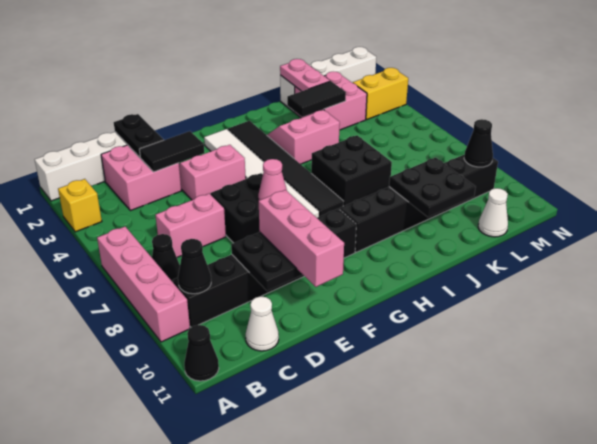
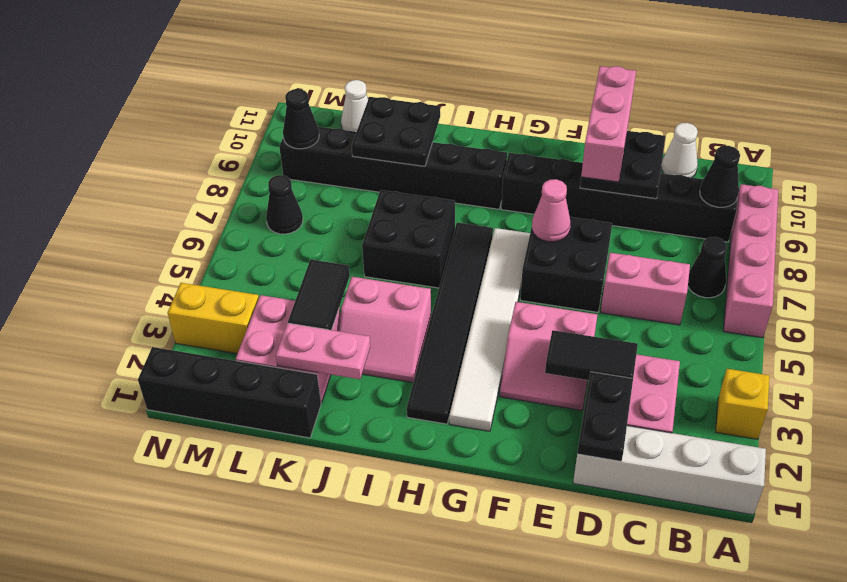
black cone A11 level 1 -> black cone M7 level 1
black tile J3:K3 level 2 -> black tile K3:K4 level 2
white brick K1:N1 level 1 -> black brick K1:N1 level 1
pink plate K1:K2 level 2 -> pink plate J2:K2 level 2

